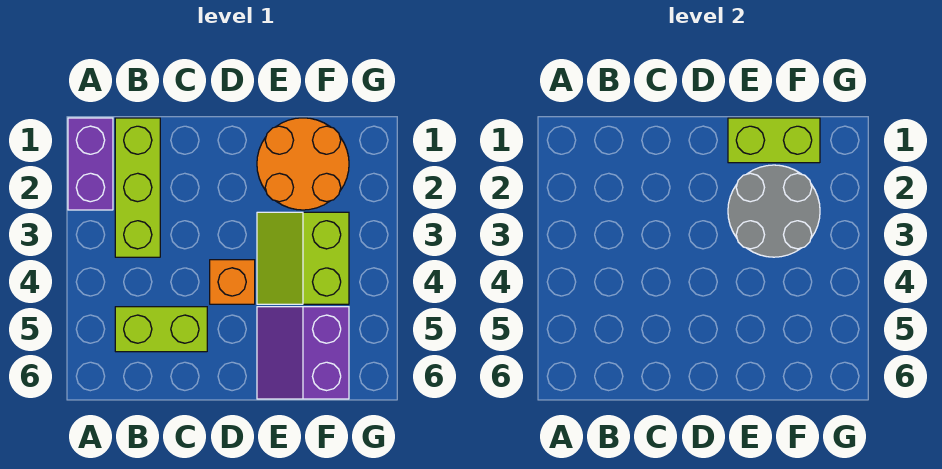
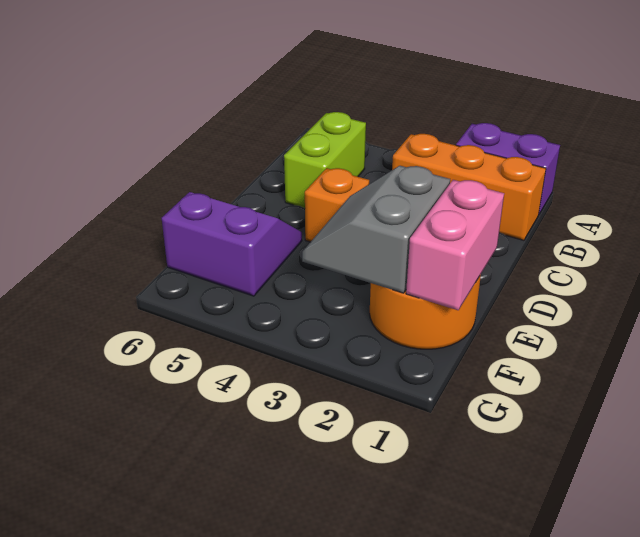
lime brick B1:B3 level 1 -> orange brick B1:B3 level 1
lime brick E1:F1 level 2 -> pink brick E1:F1 level 2
grey round brick E2:F3 level 2 -> grey slope E2:F3 level 2 top 2
lime slope E3:F4 level 1 top F -> none

